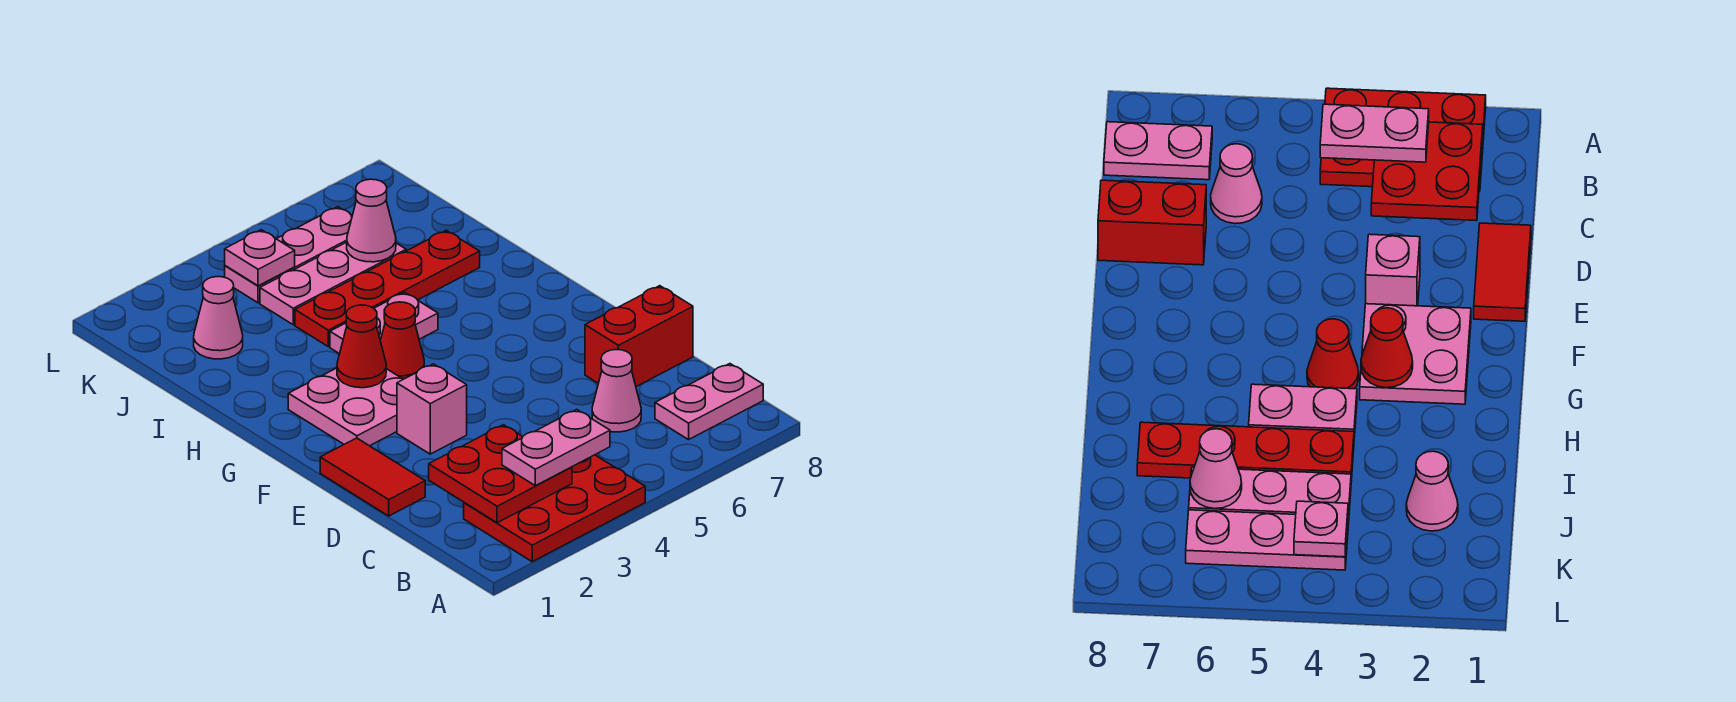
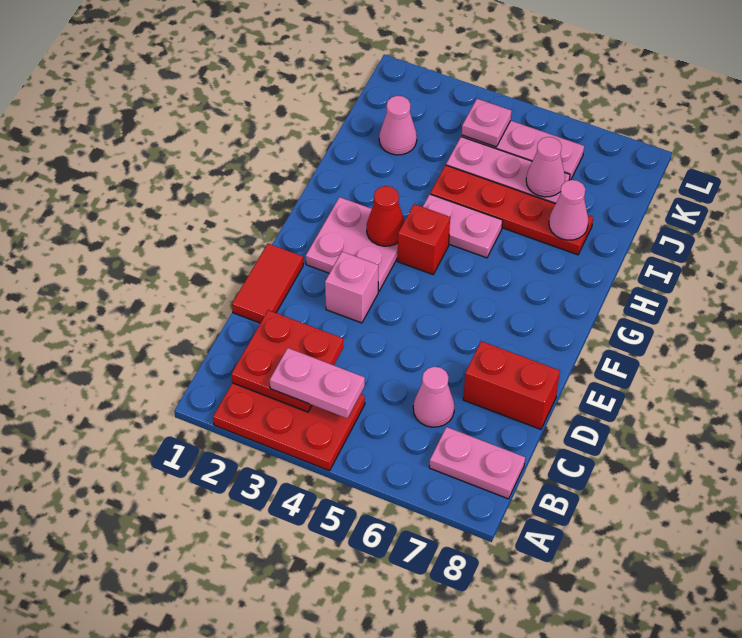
red cone G4 level 1 -> red brick G4 level 1
none -> pink cone I7 level 2

